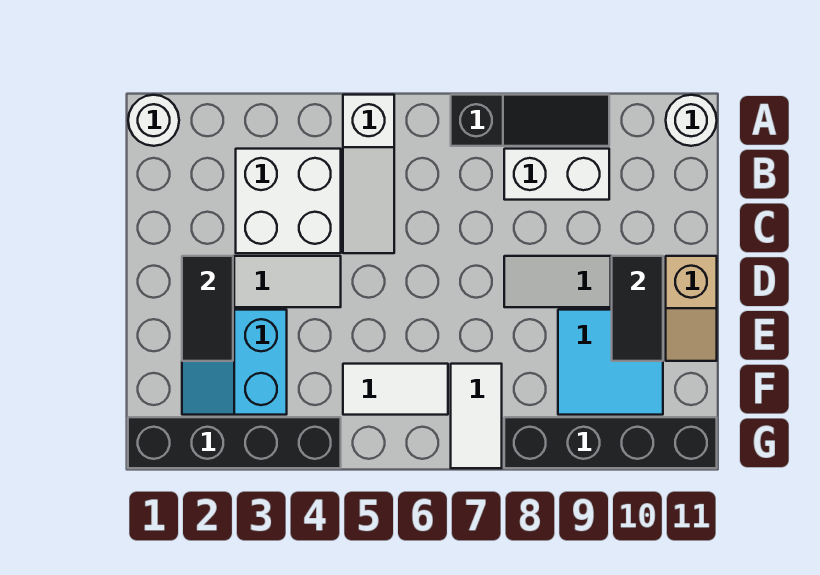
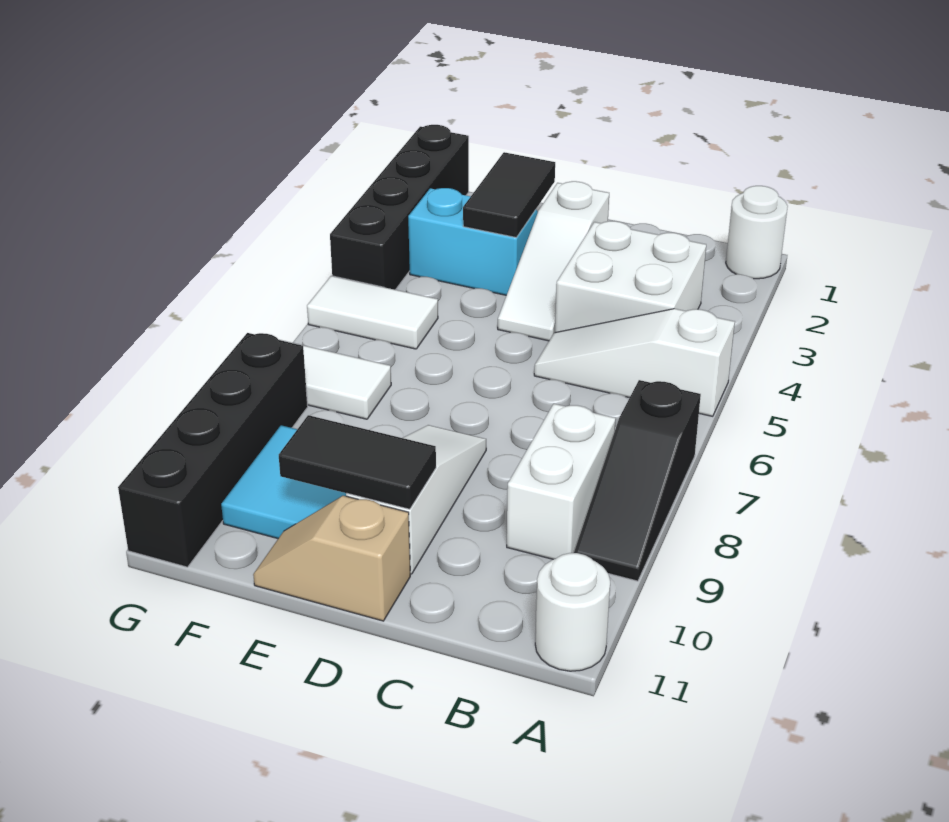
black tile D2:E2 level 2 -> black tile E2:E3 level 2
white tile F5:F6 level 1 -> white tile F5:G5 level 1

